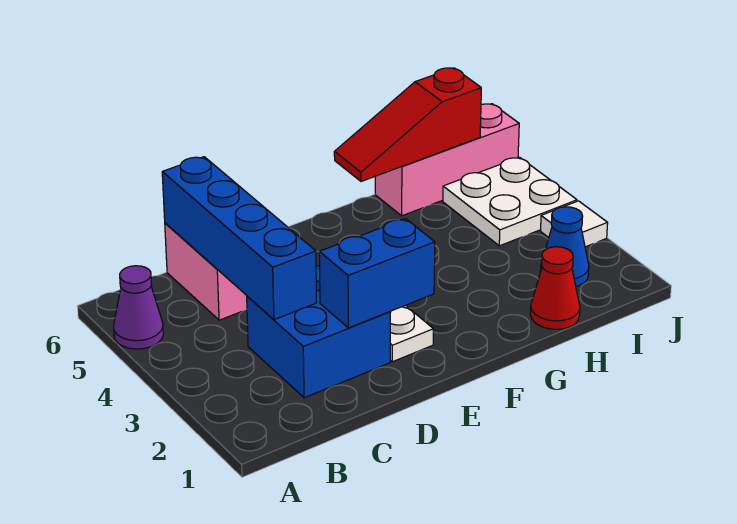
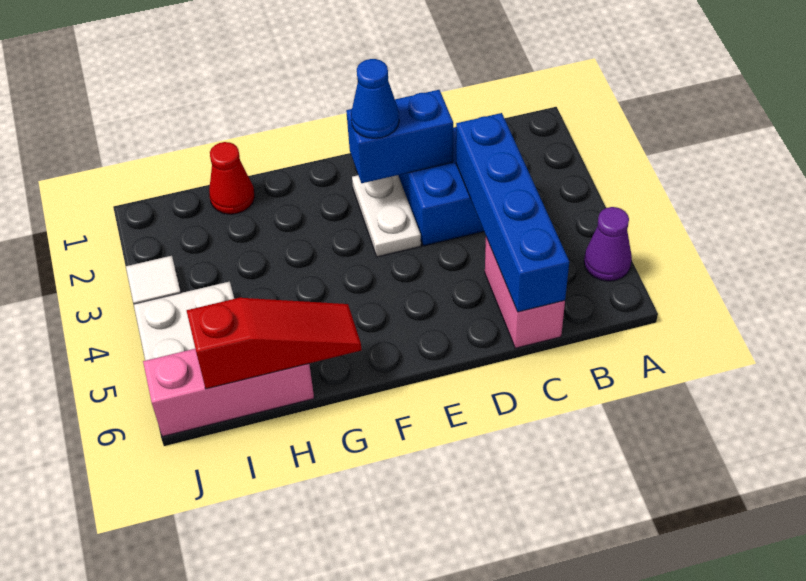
blue cone I2 level 1 -> blue cone E2 level 3

